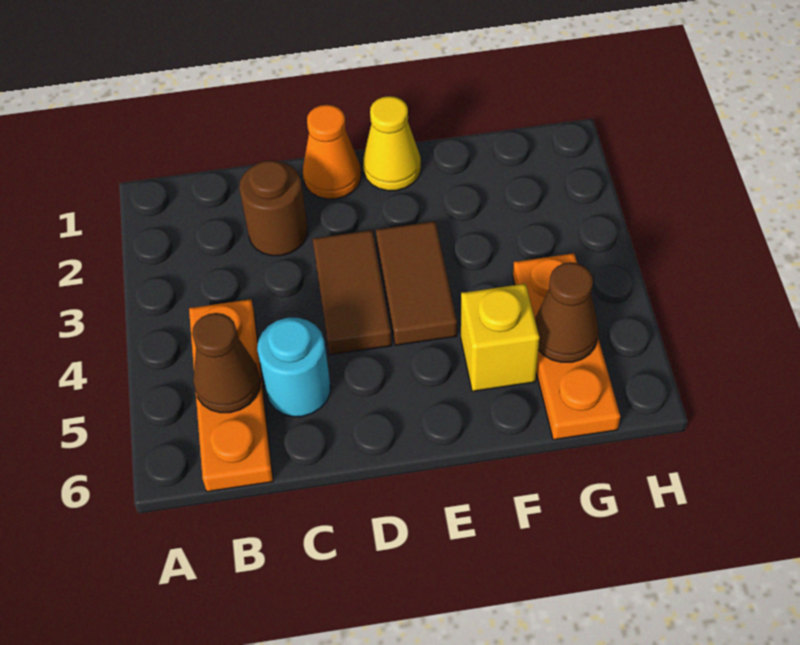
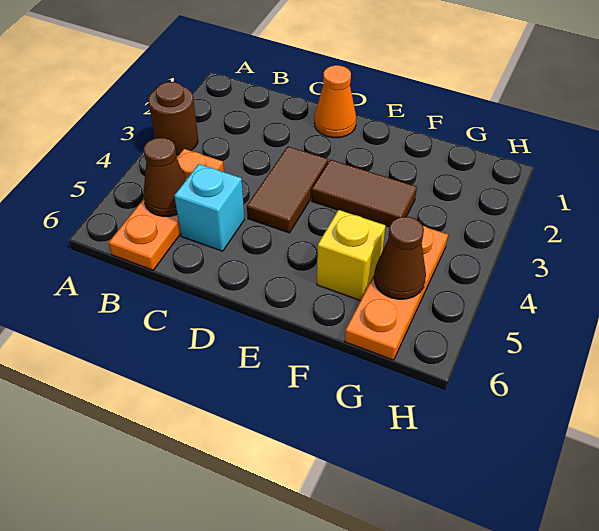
brown round brick C2 level 1 -> brown round brick A3 level 1
cyan round brick C5 level 1 -> cyan brick C5 level 1
yellow cone E1 level 1 -> none
brown tile E3:E4 level 1 -> brown tile E3:F3 level 1

